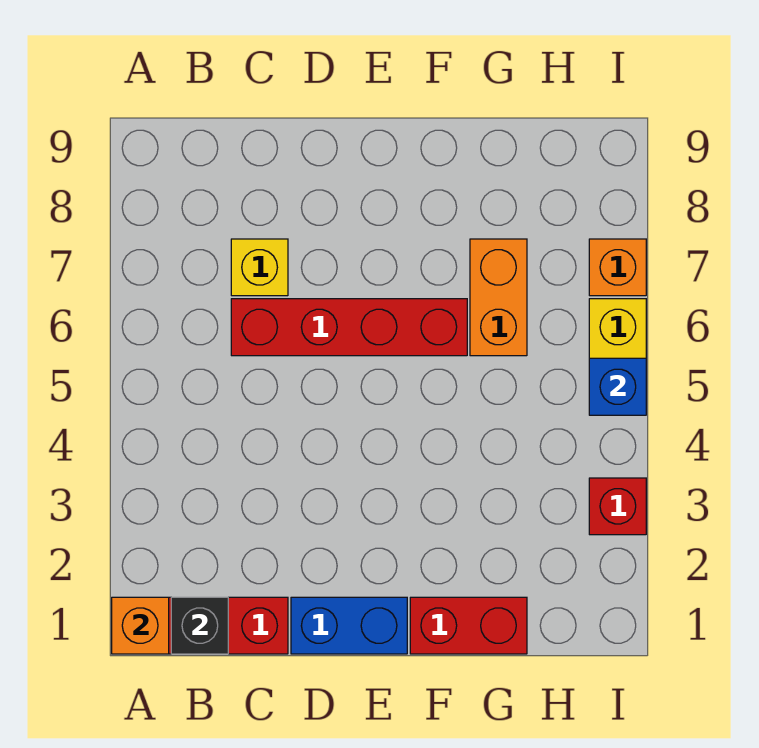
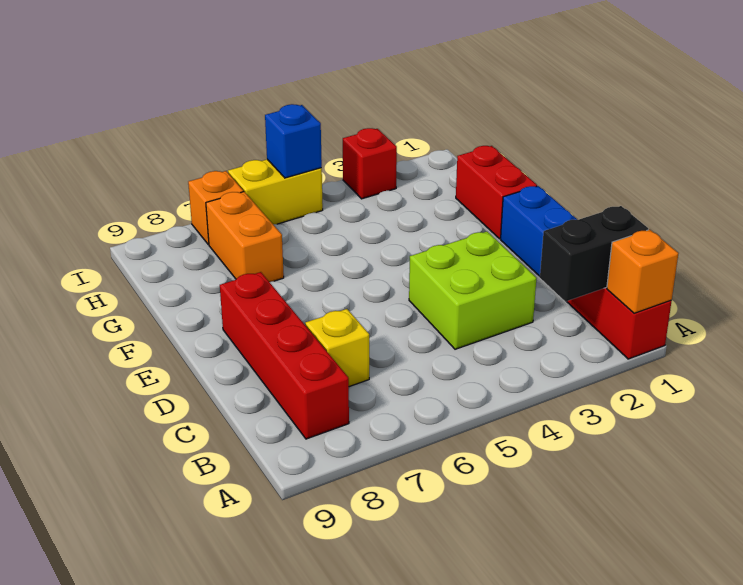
black brick B1 level 2 -> black brick B1:B2 level 2
none -> lime brick C3:D4 level 1
red brick C6:F6 level 1 -> red brick B8:E8 level 1
orange brick G6:G7 level 1 -> orange brick G7:H7 level 1

